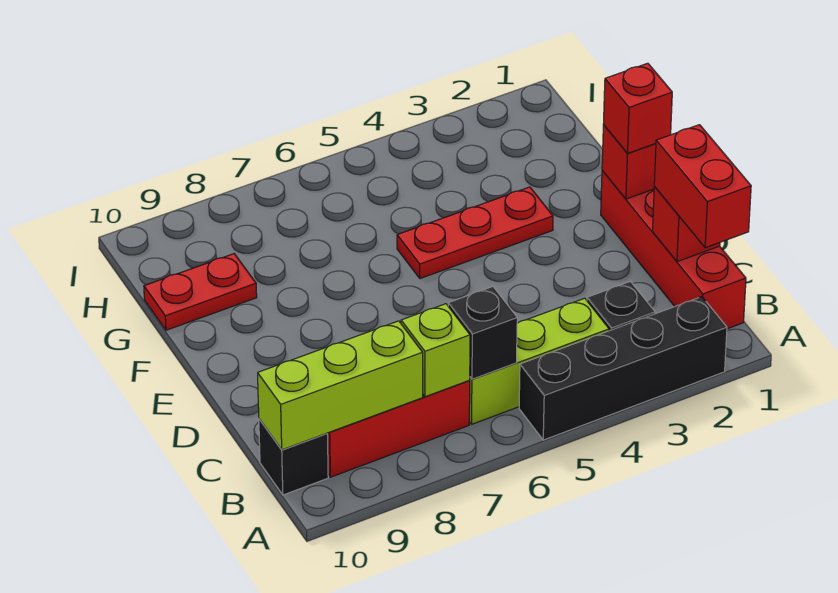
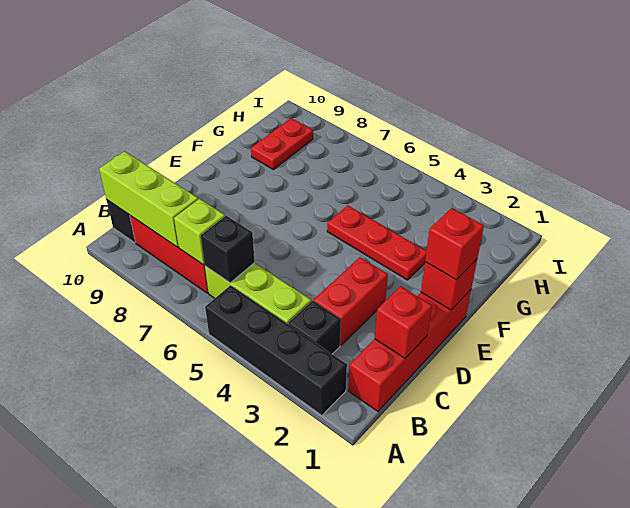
red brick B1:C1 level 3 -> red brick C3:D3 level 1
red plate G9:G10 level 1 -> red plate G9:H9 level 1

